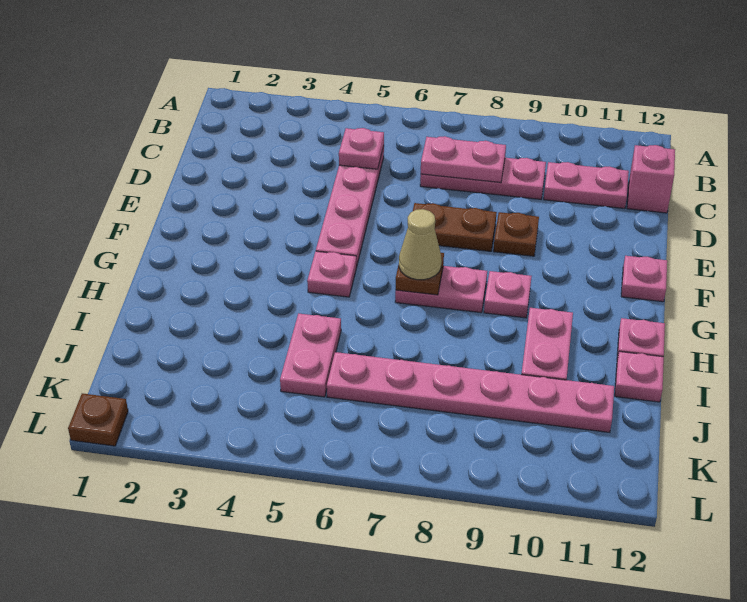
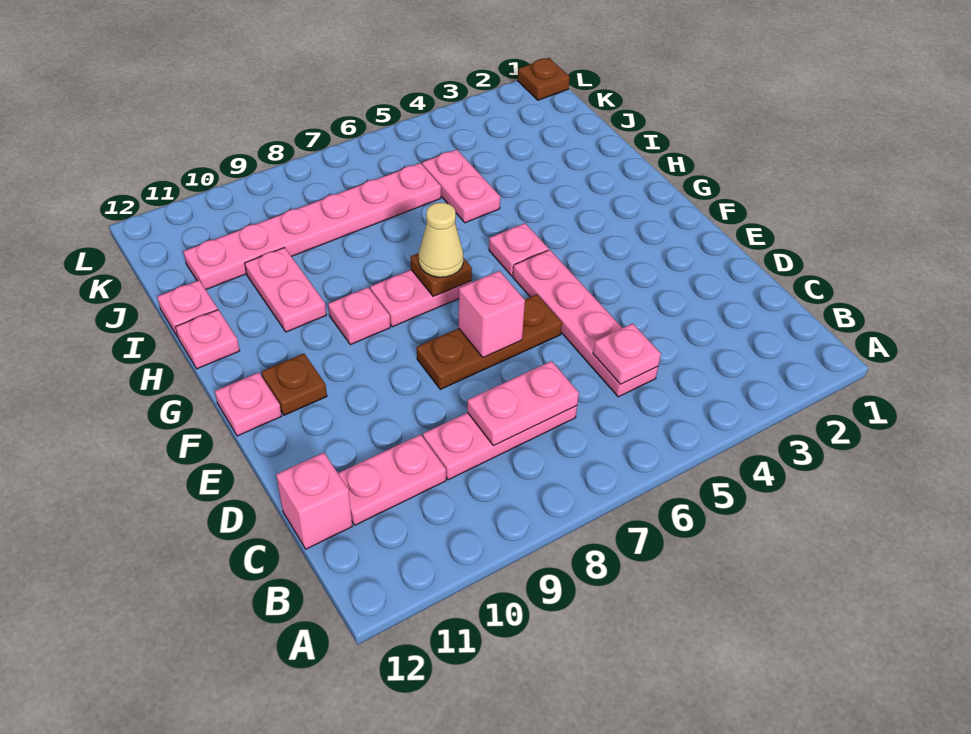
brown plate E7:E8 level 1 -> brown plate E6:E8 level 1
none -> pink brick E7 level 2
brown plate E9 level 1 -> brown plate F11 level 1

